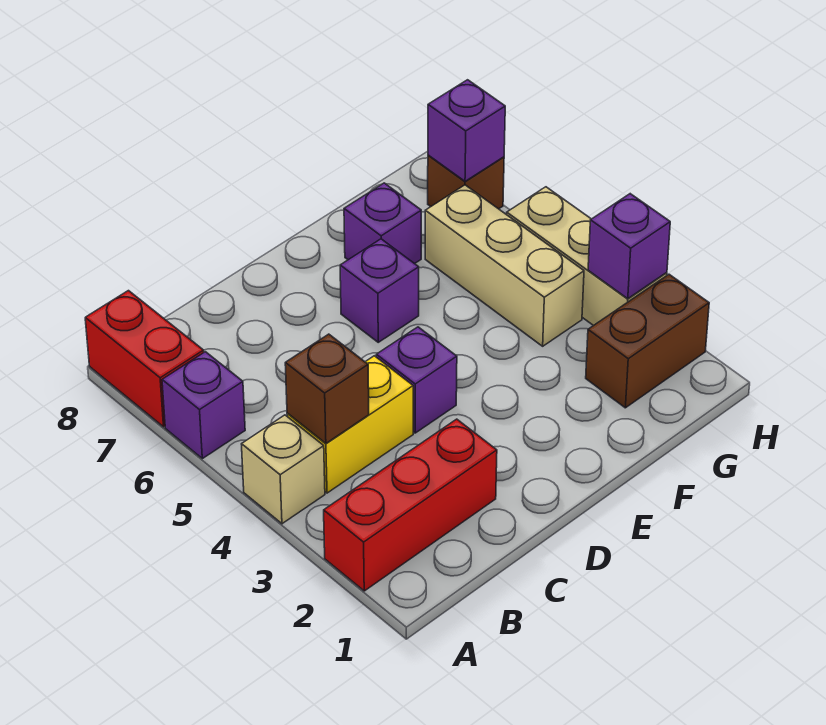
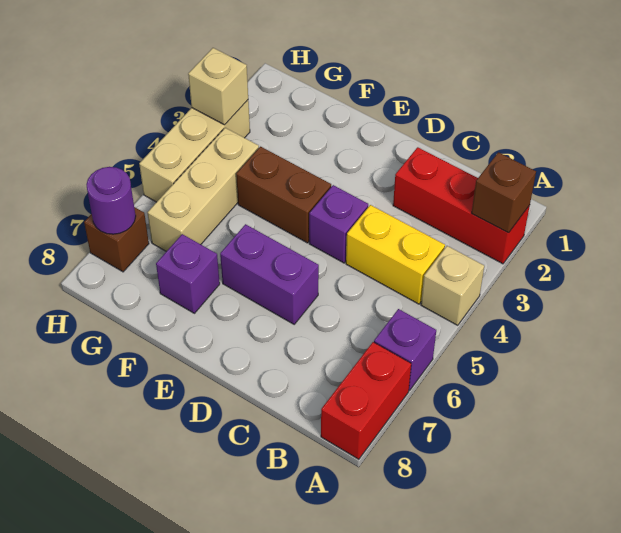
brown brick B4 level 2 -> brown brick A2 level 2
purple brick E6 level 1 -> purple brick D6:E6 level 1
brown brick G2:H2 level 1 -> brown brick E4:F4 level 1
purple brick H3 level 2 -> tan brick H3 level 2
purple brick H7 level 2 -> purple round brick H7 level 2

